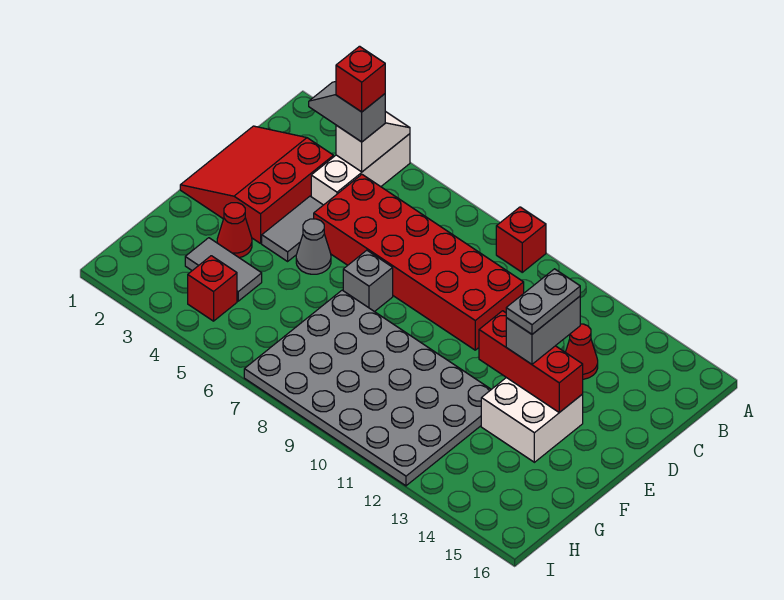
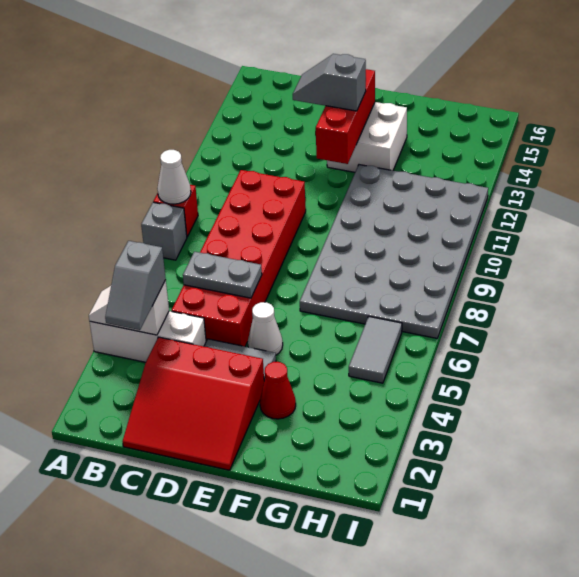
none -> white cone A9 level 2
red brick B4 level 4 -> none
red cone C13 level 1 -> none
grey brick D13:E13 level 3 -> grey slope D13:E13 level 3 top E
grey plate D13:E13 level 4 -> grey plate C6:D6 level 2
grey cone E5 level 1 -> white cone E5 level 1
grey brick E7 level 1 -> grey brick A8 level 1
grey tile G3:G4 level 1 -> grey tile H5:H6 level 1
red brick H4 level 1 -> none

